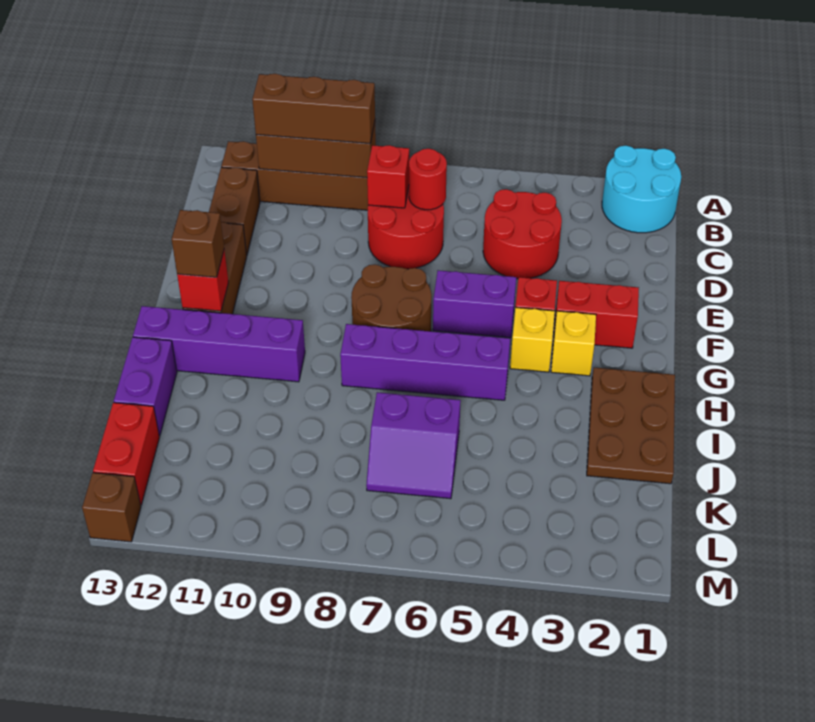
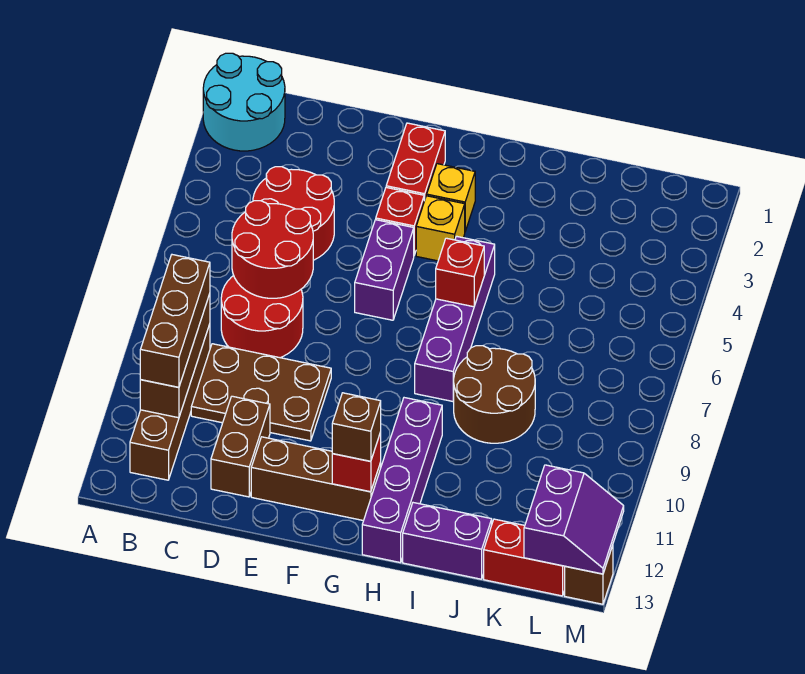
red round brick C7 level 2 -> red round brick C6:D7 level 2
red brick C8 level 2 -> red brick H6 level 2
brown brick C12:D12 level 1 -> brown brick D11:D12 level 1
brown round brick F7:G8 level 1 -> brown round brick I8:J9 level 1
brown plate H1:J2 level 1 -> brown plate C9:E10 level 1
purple slope J6:K7 level 1 top J -> purple slope L12:M13 level 2 top L

